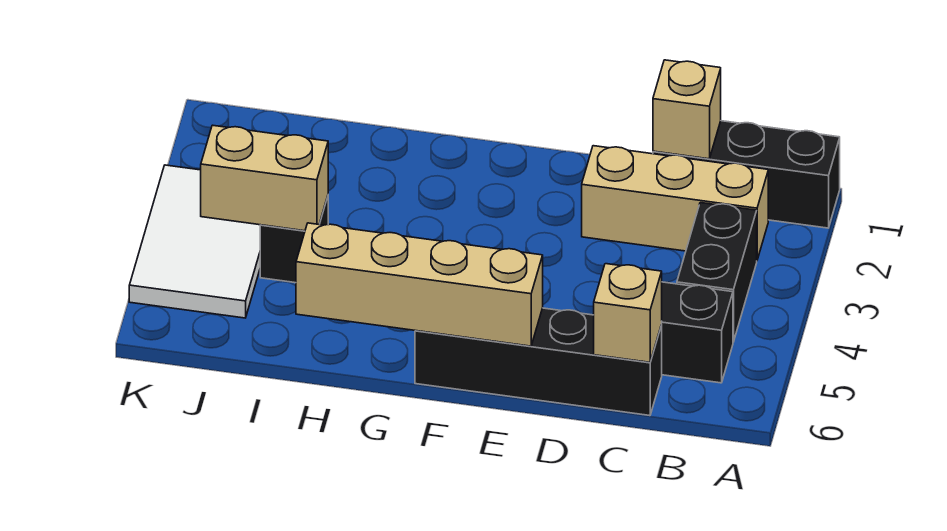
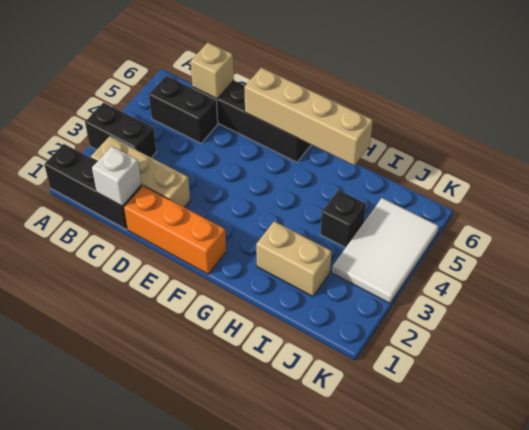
black brick B3:B4 level 1 -> black brick A3:B3 level 1
tan brick C1 level 2 -> white brick C1 level 2
none -> orange brick D1:F1 level 1
tan brick I4:J4 level 2 -> tan brick H2:I2 level 1

